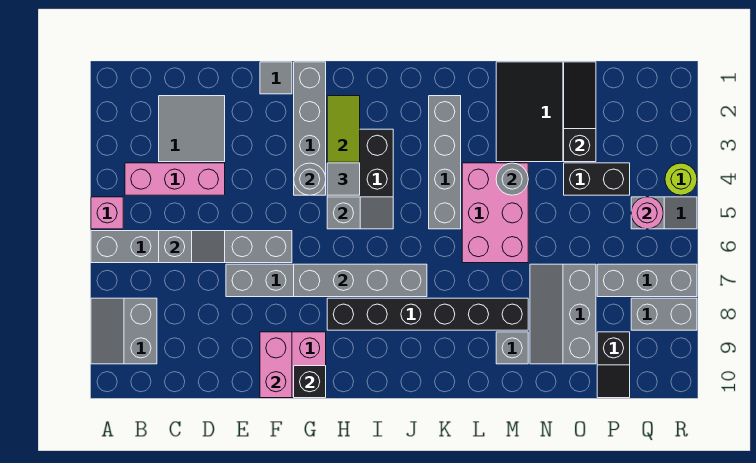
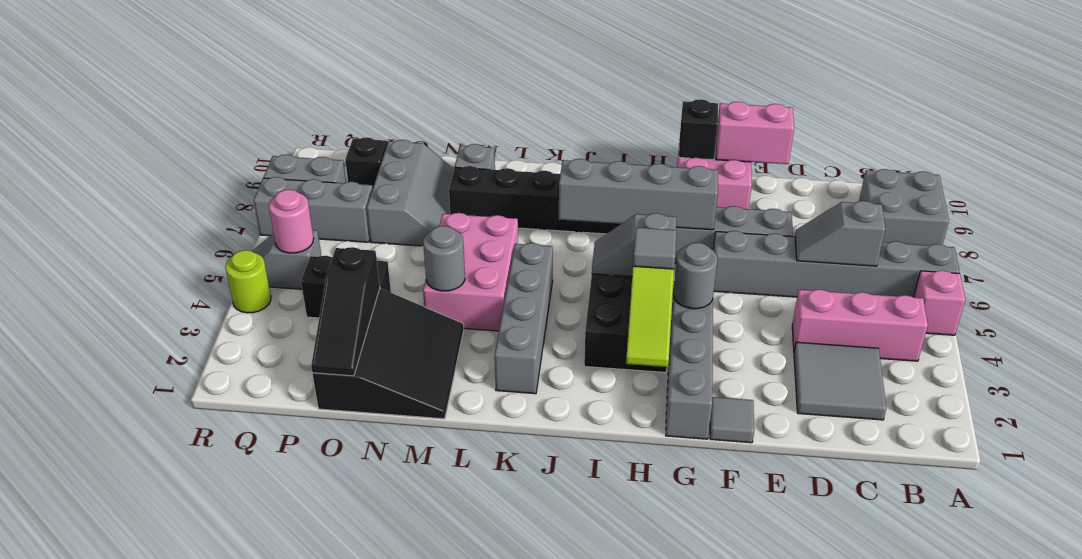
grey slope A8:B9 level 1 top B -> grey brick A8:B9 level 1
pink brick F9:F10 level 2 -> pink brick E10:F10 level 2

